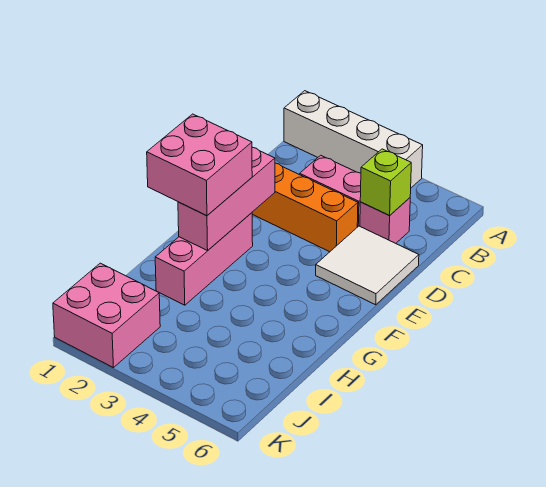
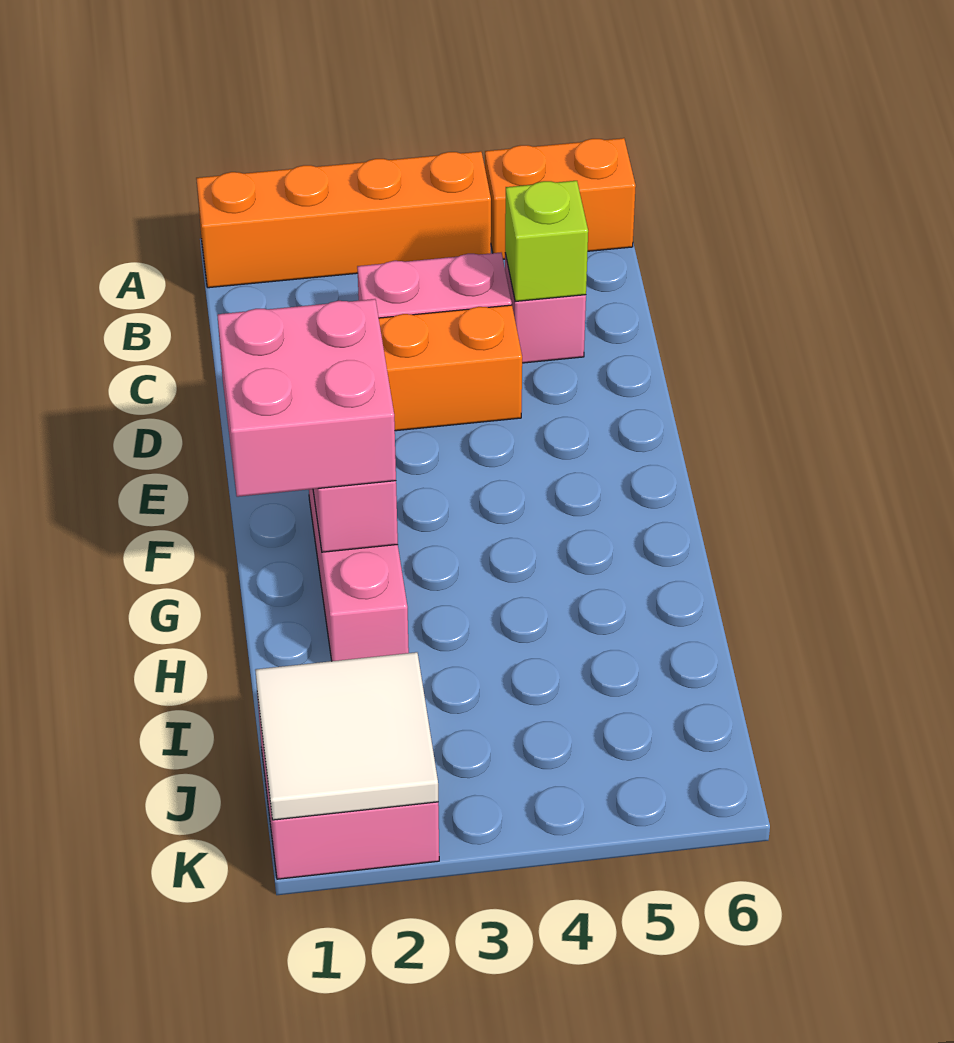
white brick A1:A4 level 1 -> orange brick A1:A4 level 1
none -> orange brick A5:A6 level 1
white tile D5:E6 level 1 -> white tile J1:K2 level 2

